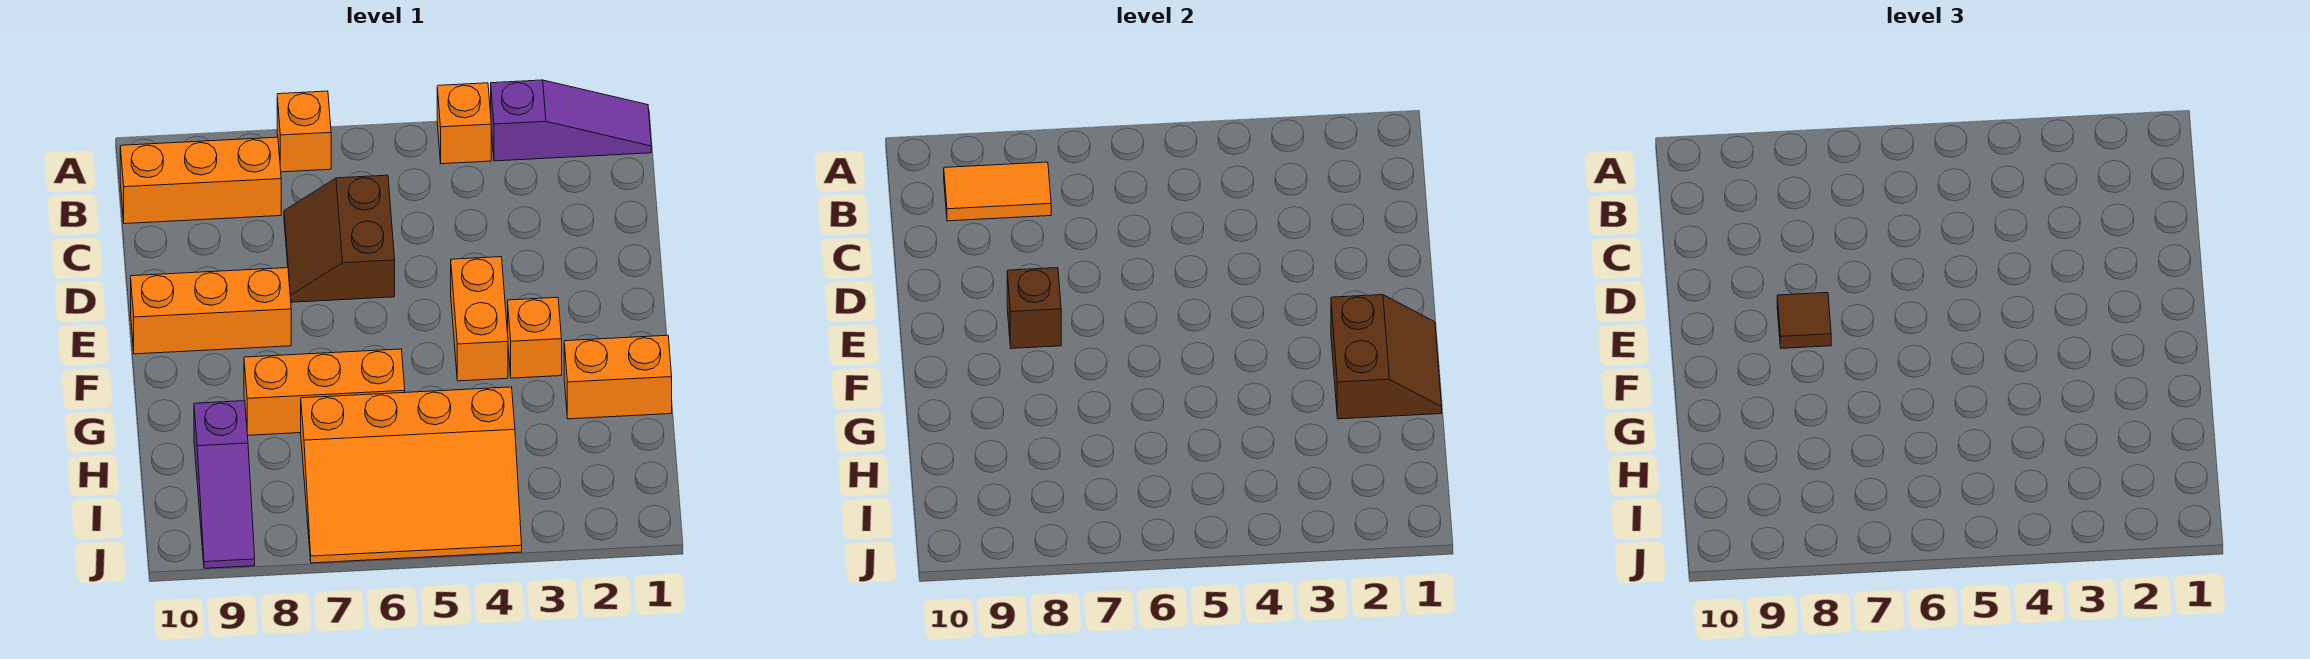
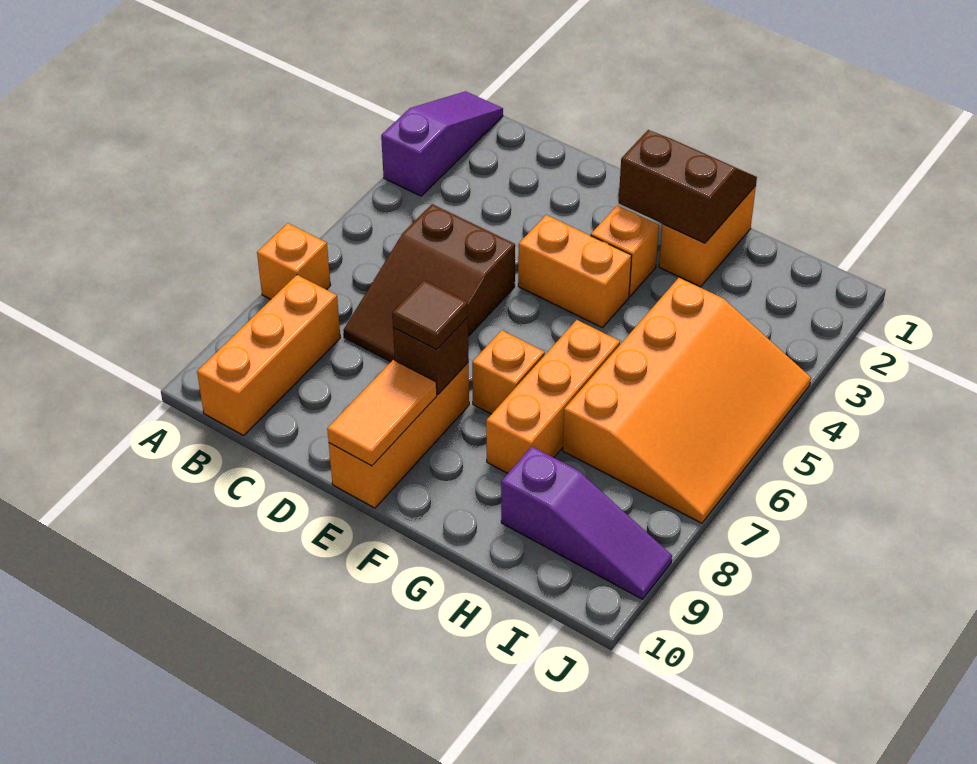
orange brick A4 level 1 -> orange brick F7 level 1
orange tile B8:B9 level 2 -> orange tile E9:E10 level 2
brown slope C6:D7 level 1 top 6 -> brown slope C5:D7 level 1 top 5

